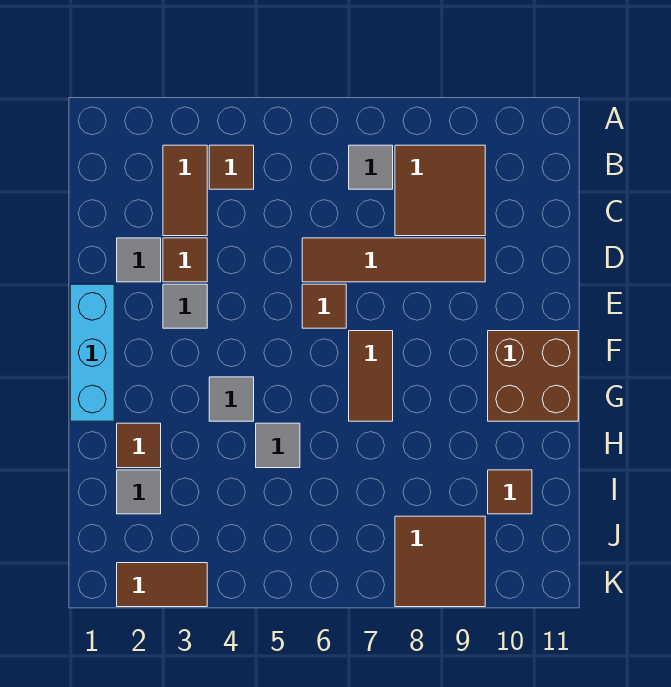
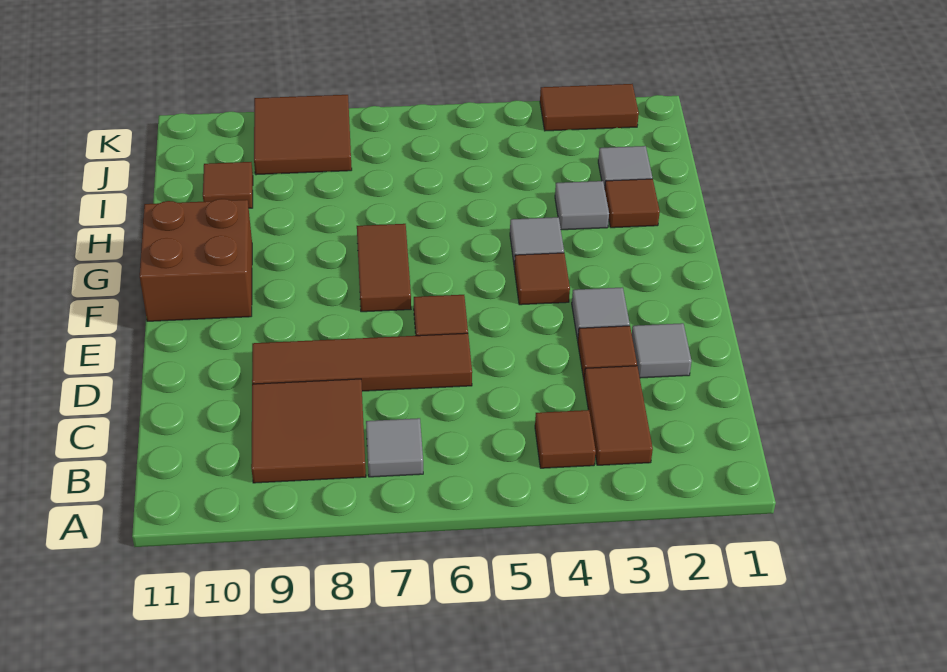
cyan brick E1:G1 level 1 -> none
none -> brown tile F4 level 1
grey tile H5 level 1 -> grey tile H3 level 1

